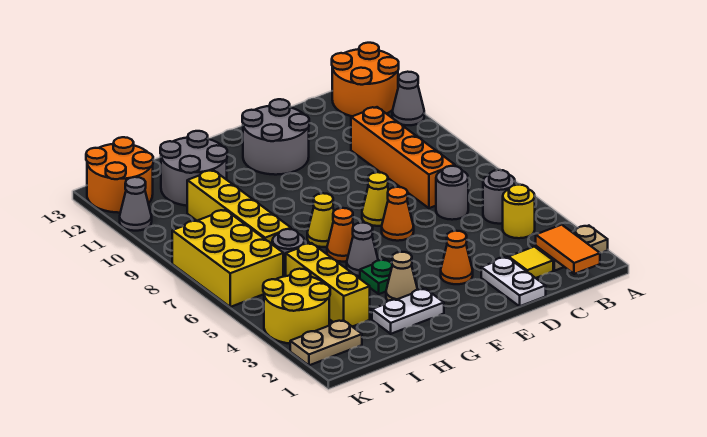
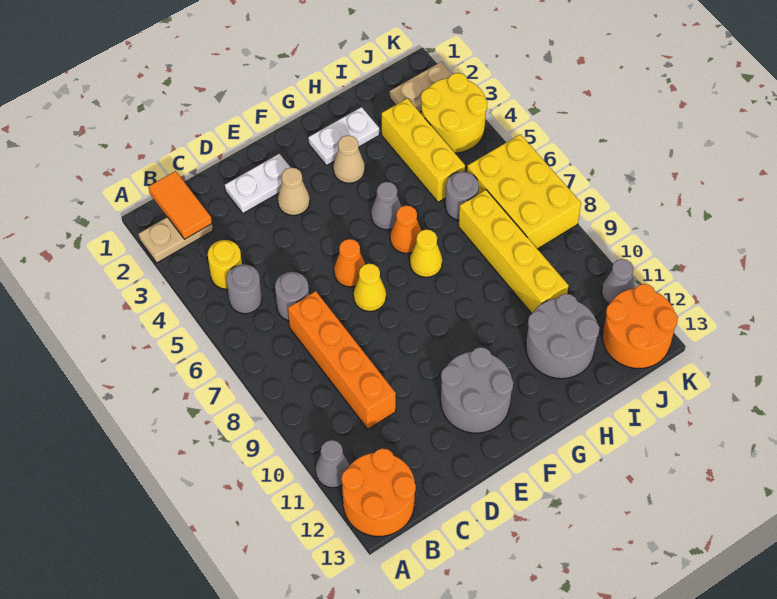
yellow tile C2 level 1 -> none
white plate D1:D2 level 1 -> white plate D2:E2 level 1
orange cone E3 level 1 -> tan cone E3 level 1
green plate G4 level 1 -> none

